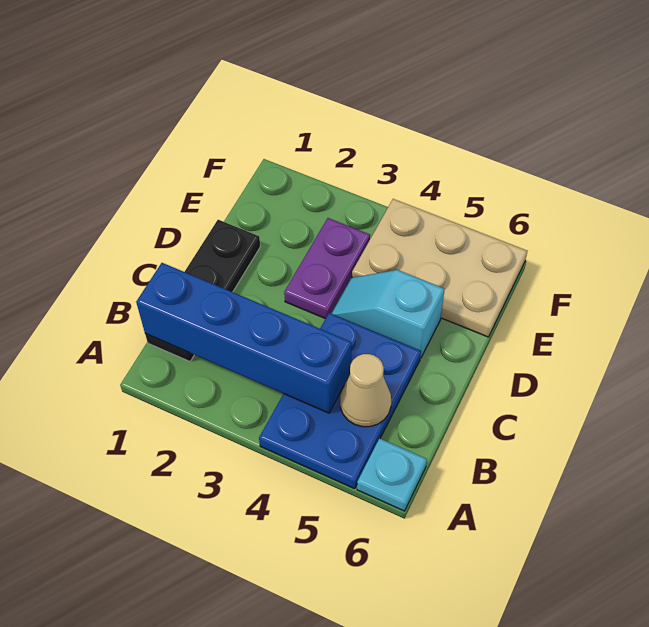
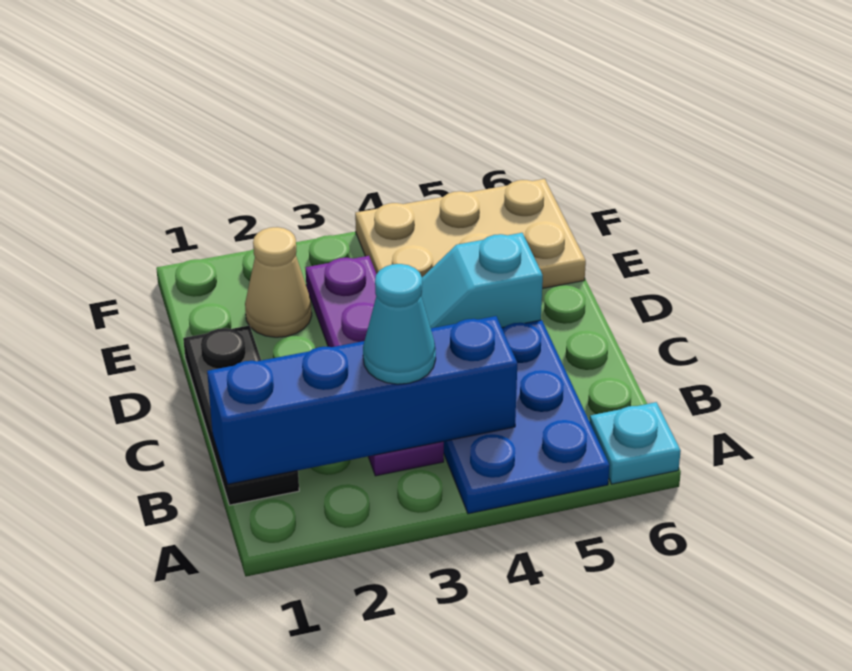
none -> cyan cone B3 level 3
tan cone B5 level 2 -> tan cone E2 level 1
purple plate D3:E3 level 1 -> purple plate B3:E3 level 1

